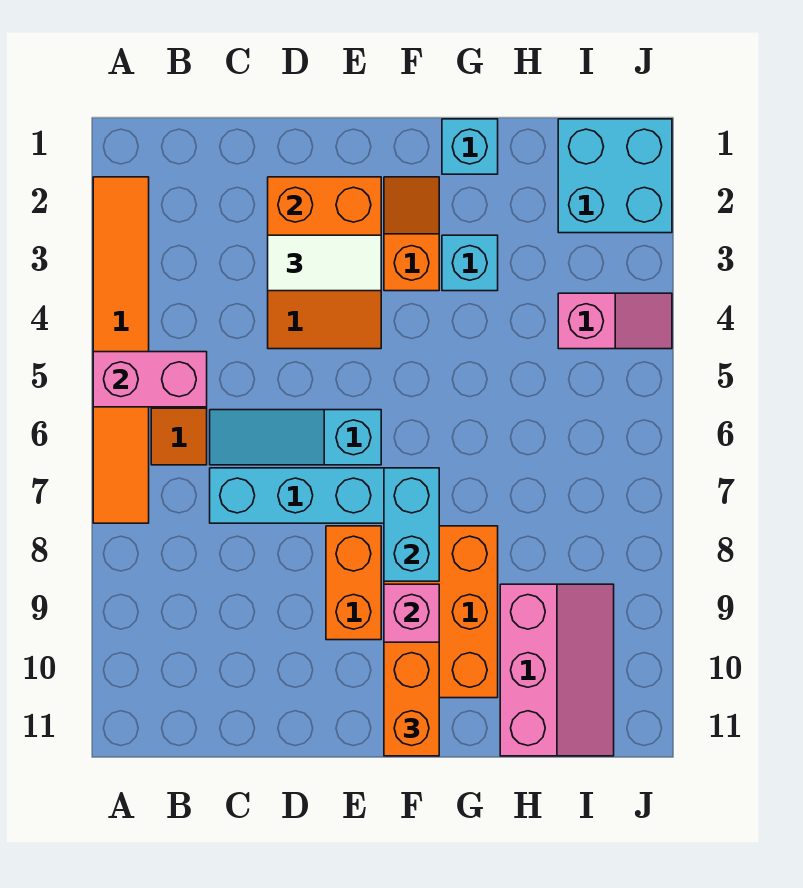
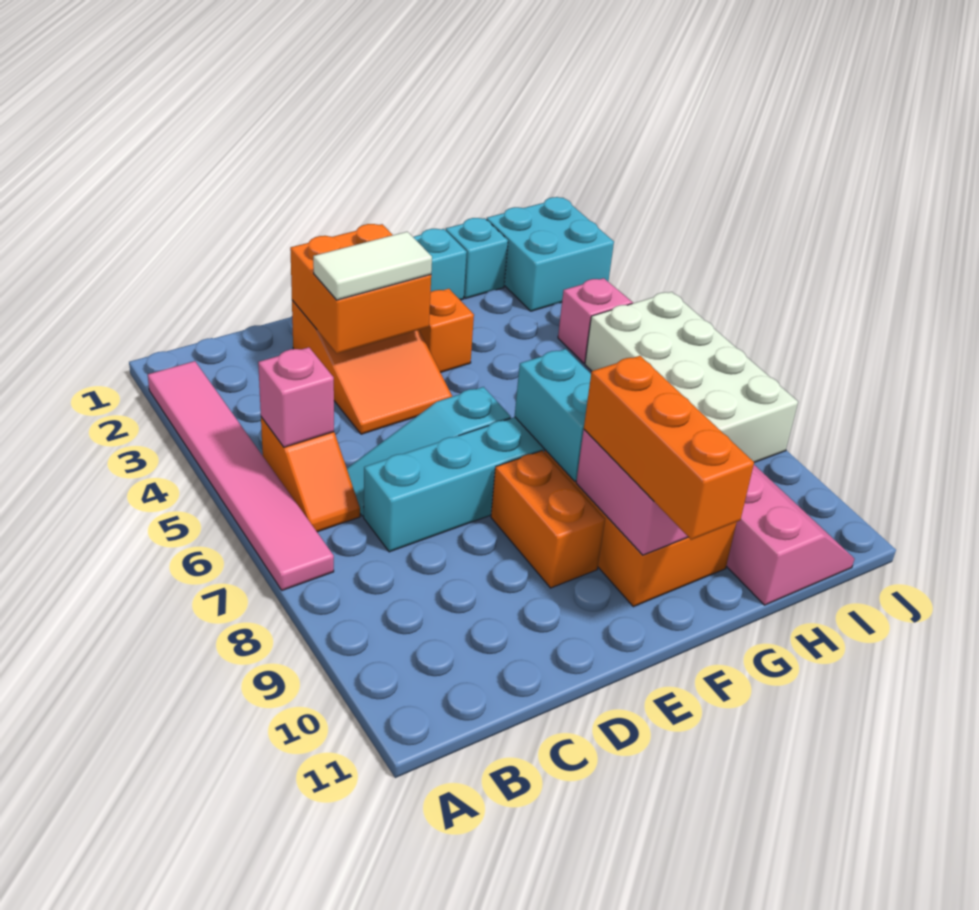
orange tile A2:A7 level 1 -> pink tile A2:A7 level 1
pink brick A5:B5 level 2 -> pink brick B5 level 2
orange brick F10:F11 level 3 -> orange brick F9:F11 level 3
cyan brick G3 level 1 -> cyan brick H1 level 1
none -> white brick I5:J8 level 1

